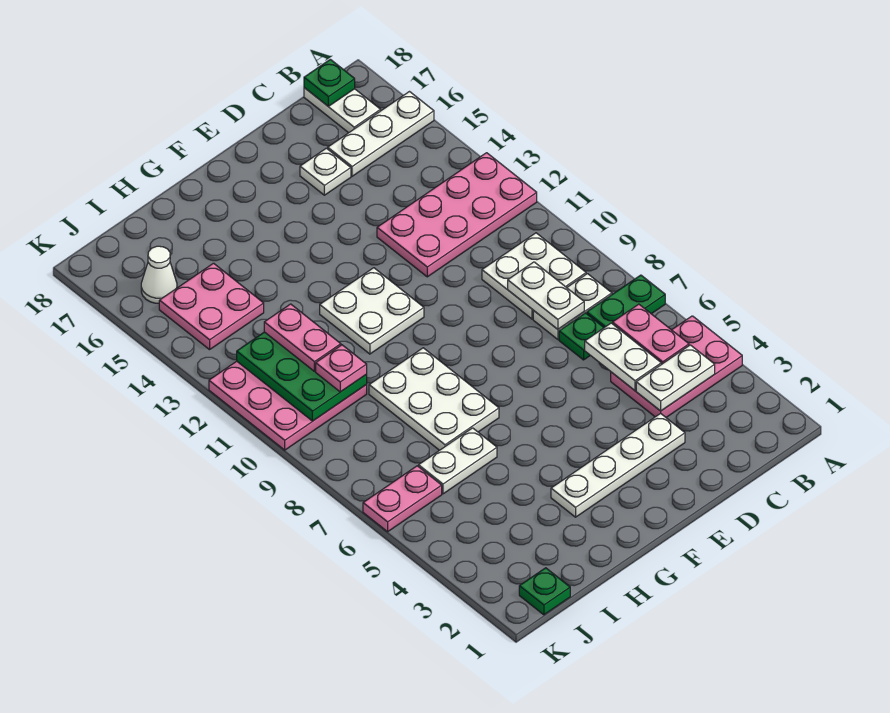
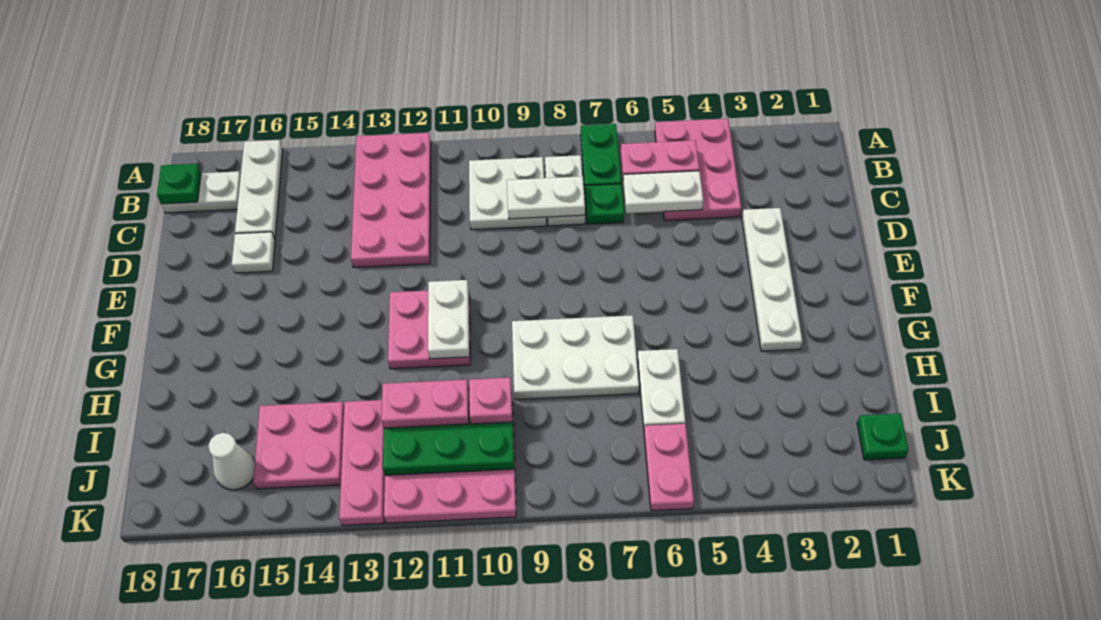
white plate B4:C4 level 2 -> white plate F11:G11 level 2
white plate F11:G12 level 1 -> pink plate F11:G12 level 1
none -> pink plate I13:K13 level 1

